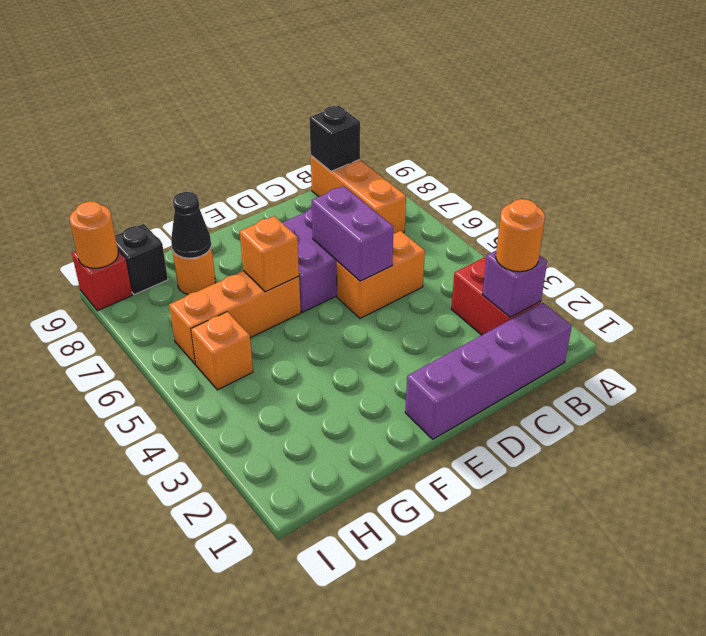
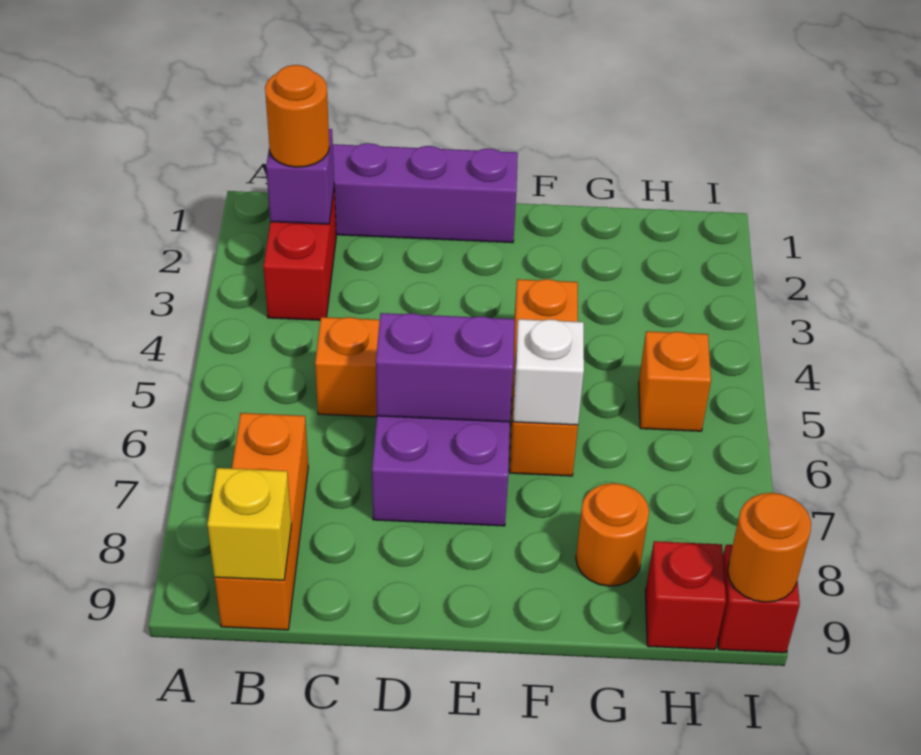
black brick B9 level 2 -> yellow brick B9 level 2
purple brick D5:D6 level 2 -> purple brick D6:E6 level 2
orange brick F6:H6 level 1 -> orange brick F4:F6 level 1
orange brick F6 level 2 -> white brick F6 level 2
black cone G8 level 2 -> none
black brick H9 level 1 -> red brick H9 level 1

